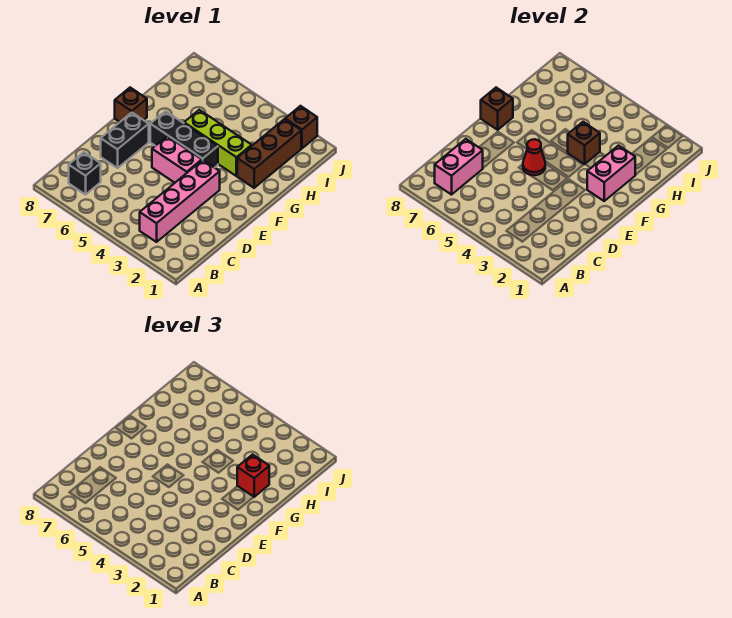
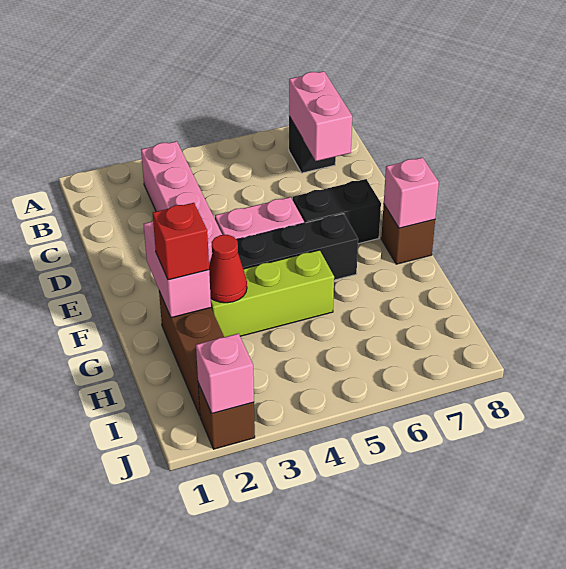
black brick D7:E7 level 1 -> black brick E6:E7 level 1
red cone E5 level 2 -> red cone G3 level 2
brown brick F8 level 2 -> pink brick F8 level 2
brown brick G4 level 2 -> none
none -> pink brick J2 level 2

